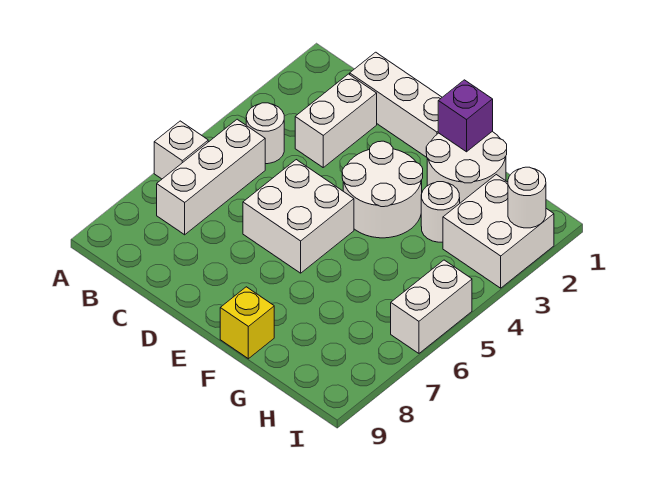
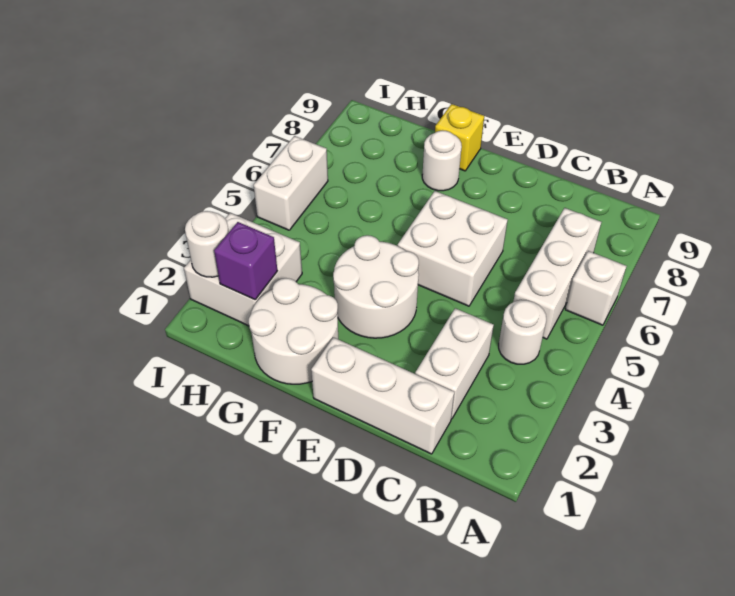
purple brick F1 level 2 -> purple brick H2 level 2
white round brick G3 level 1 -> white round brick F8 level 1

